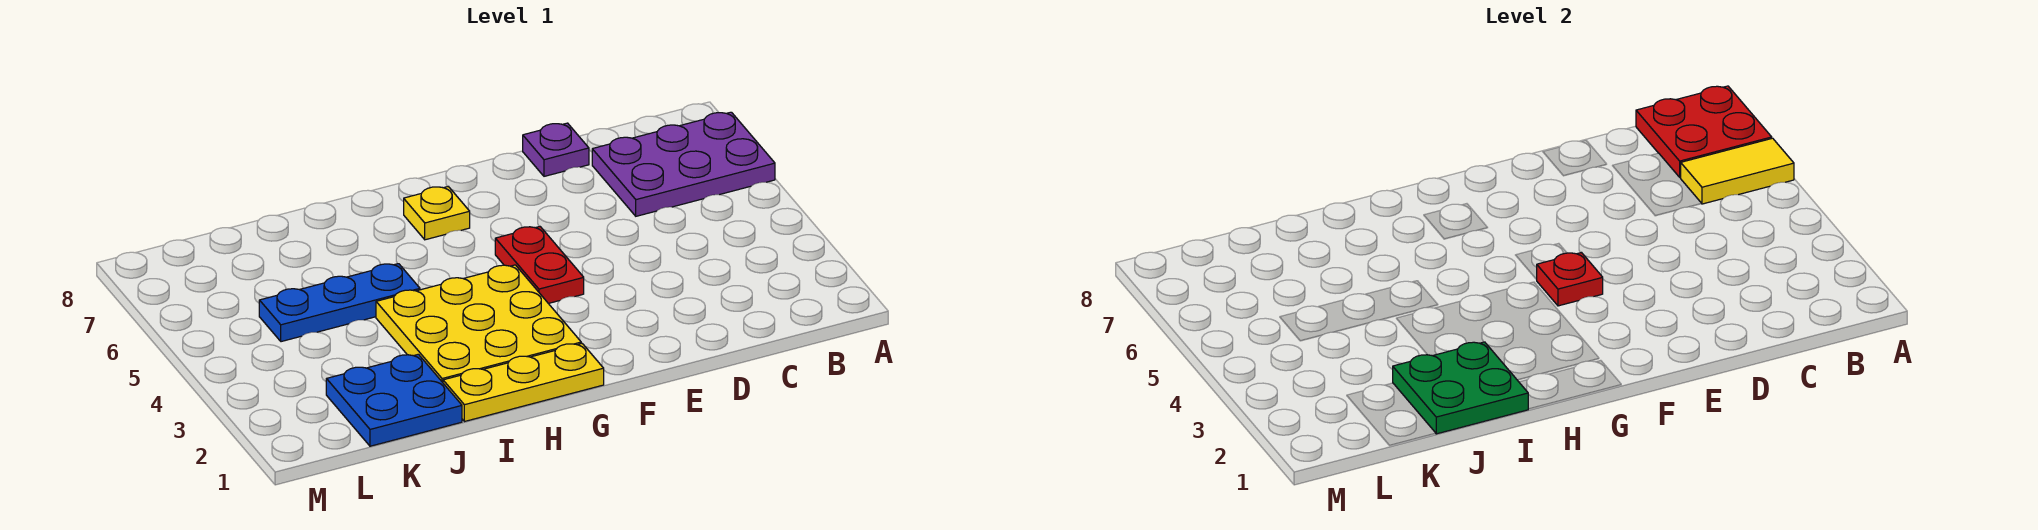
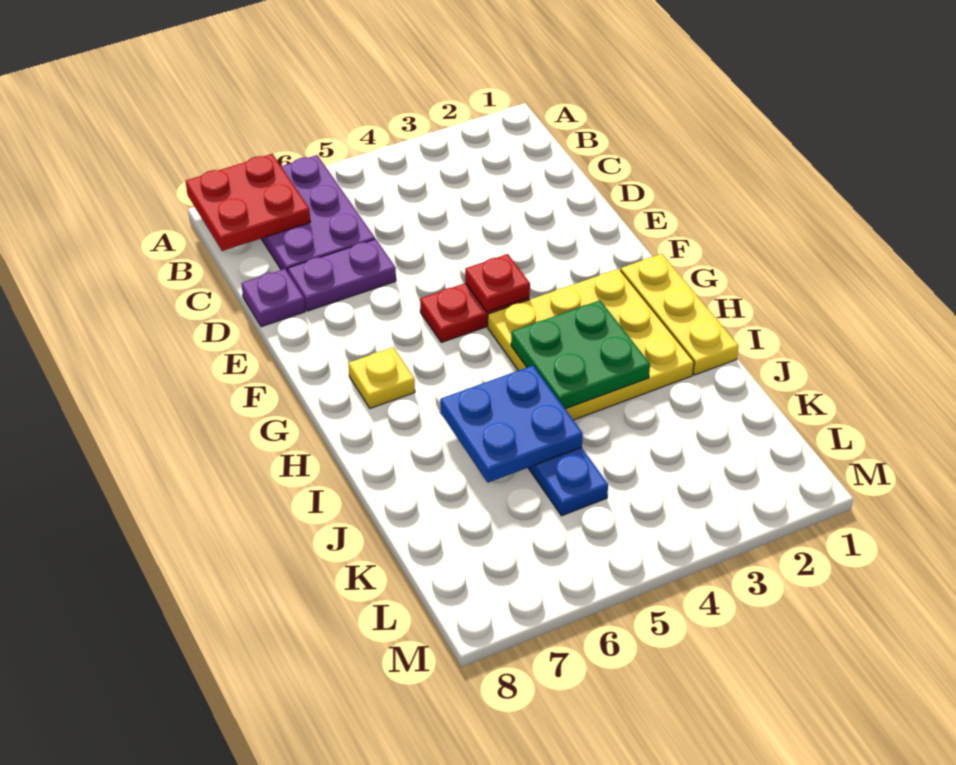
yellow tile A6:B6 level 2 -> none
none -> purple plate D6:D7 level 1
green plate I1:J2 level 2 -> green plate H3:I4 level 2
blue plate J1:K2 level 1 -> blue plate I5:J6 level 2

